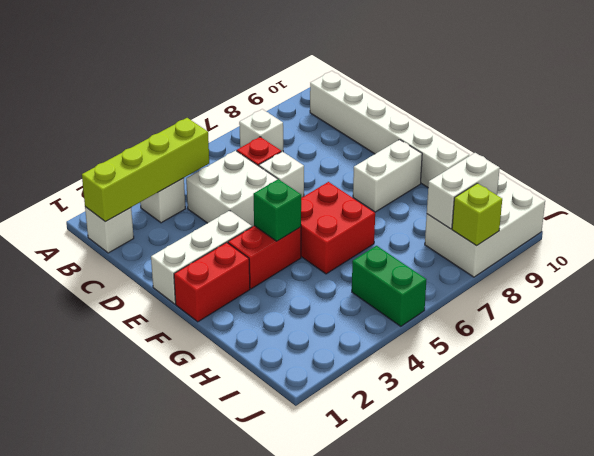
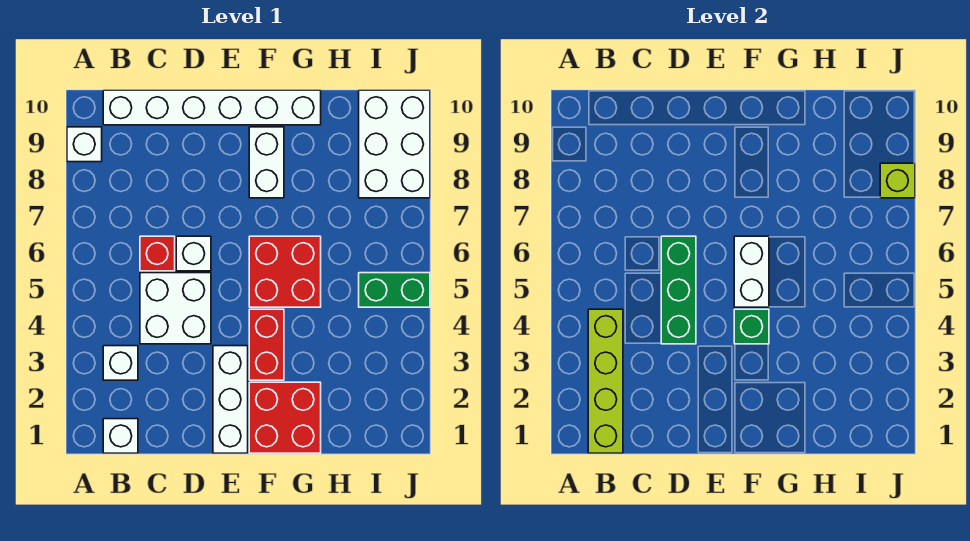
white brick B7 level 1 -> white brick A9 level 1
none -> green brick D4:D6 level 2
red brick F1:F2 level 1 -> red brick F1:G2 level 1
white brick I8:I9 level 2 -> white brick F5:F6 level 2

